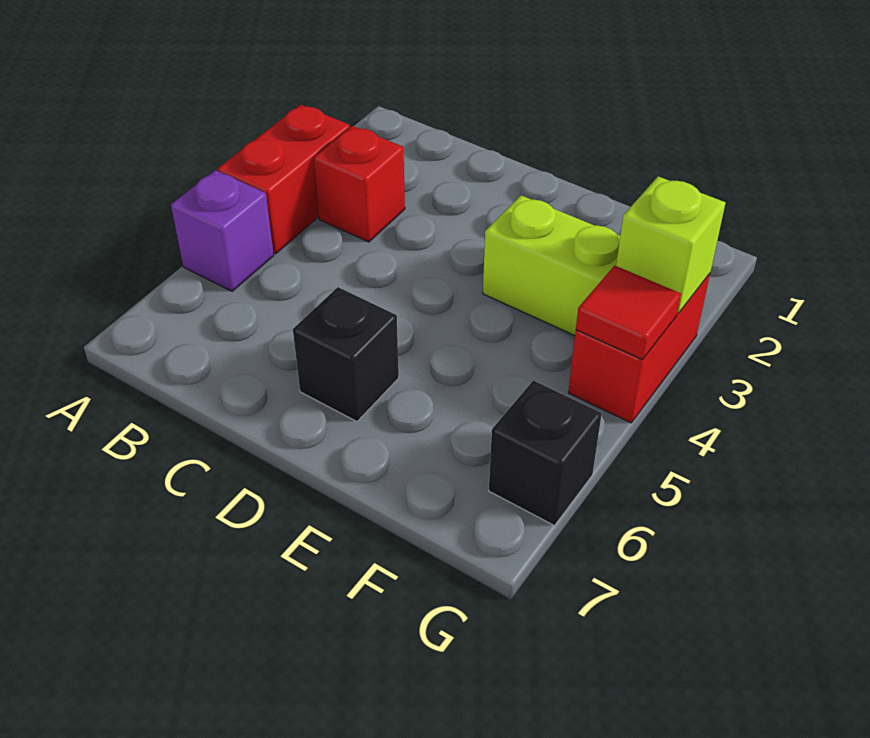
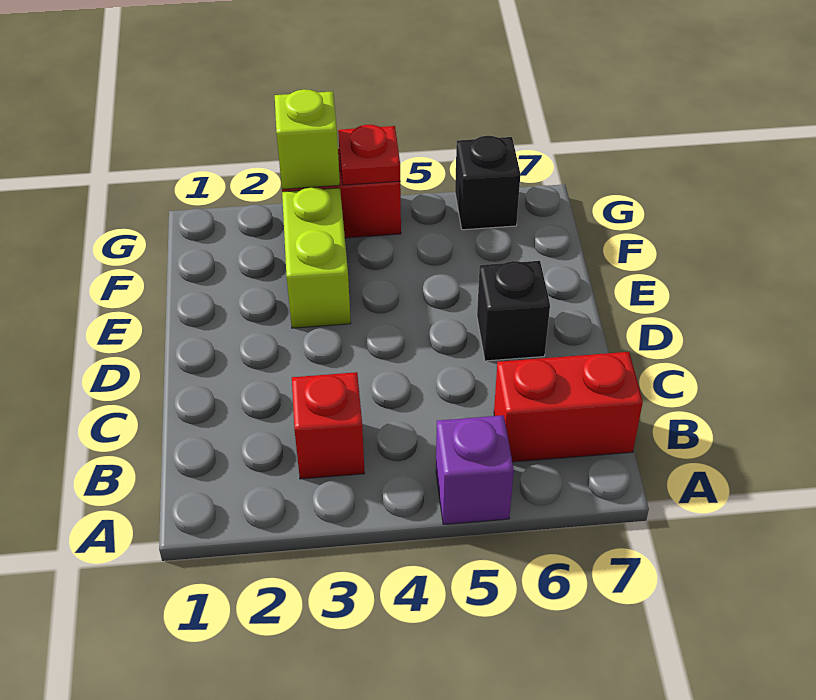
red brick A3:A4 level 1 -> red brick B6:B7 level 1
red tile G4 level 2 -> red plate G4 level 2

